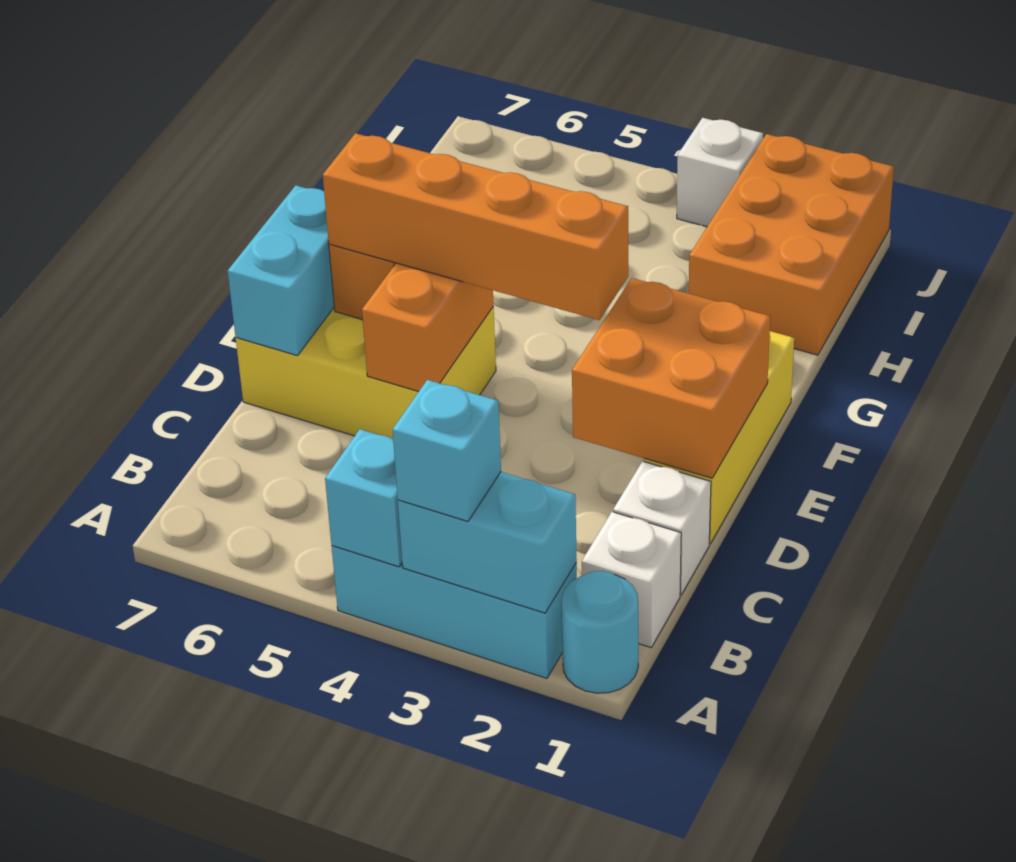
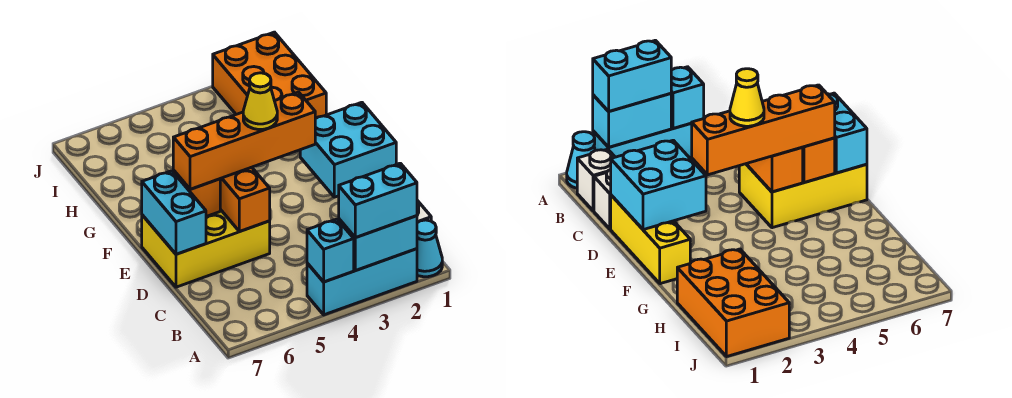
cyan round brick A1 level 1 -> cyan cone A1 level 1
cyan brick A3 level 3 -> cyan brick A2:A3 level 3
orange brick D1:E2 level 2 -> cyan brick D1:E2 level 2
none -> yellow cone E4 level 4
white brick J3 level 1 -> none

